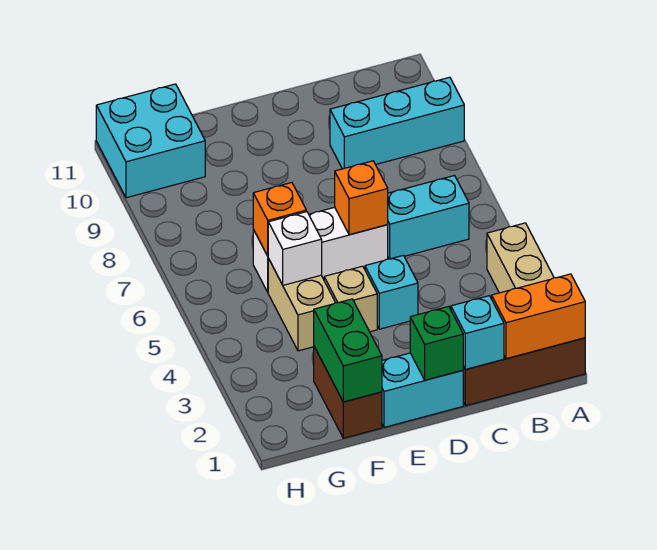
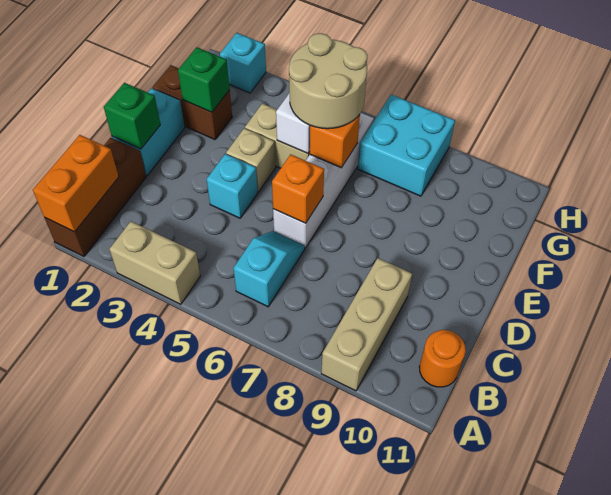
cyan brick A9:C9 level 1 -> tan brick A9:C9 level 1
cyan brick B6:C6 level 1 -> cyan slope B6:C6 level 1 top B
none -> orange round brick B11 level 1
cyan brick C1 level 2 -> cyan brick H2 level 1
white brick D6:F6 level 1 -> white brick D6:G6 level 1
green brick F1:F2 level 2 -> green brick F2 level 2
none -> tan round brick F5:G6 level 3
cyan brick G10:H11 level 1 -> cyan brick G7:H8 level 1

